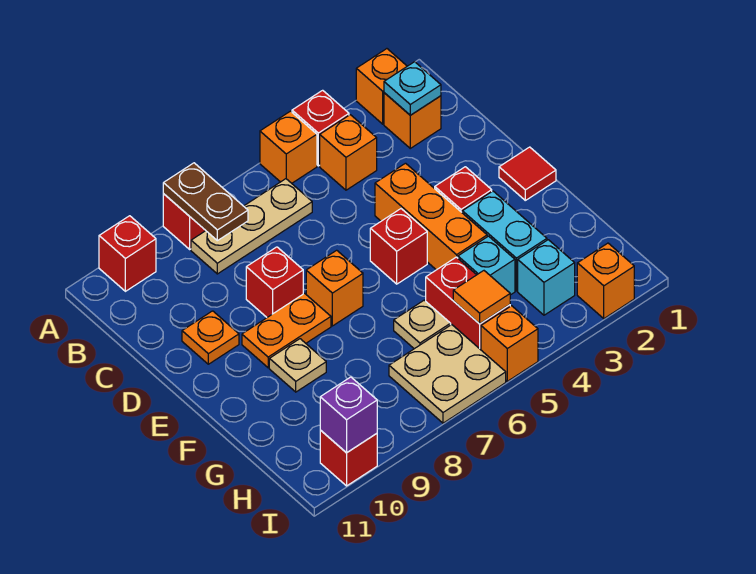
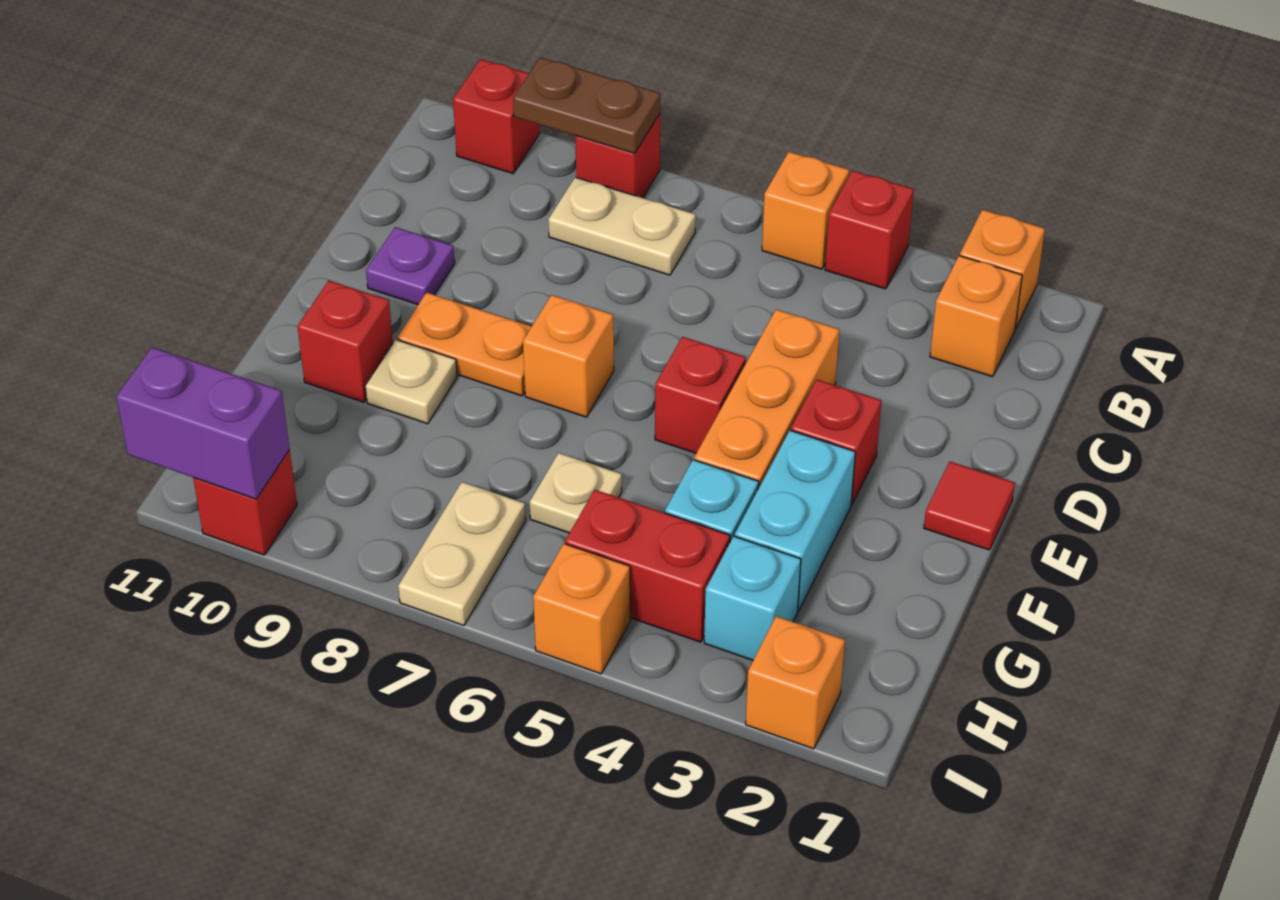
brown plate A8:B8 level 2 -> brown plate A8:A9 level 2
cyan plate B2 level 2 -> none
orange brick B4 level 1 -> none
tan plate B6:B8 level 1 -> tan plate B7:B8 level 1
red brick D8 level 1 -> red brick F10 level 1
orange plate D10 level 1 -> purple plate D10 level 1
red brick G5:H5 level 1 -> red brick H4:H5 level 1
orange tile H5 level 2 -> none
tan plate H6:I7 level 1 -> tan plate H7:I7 level 1
purple brick I10 level 2 -> purple brick I10:I11 level 2

